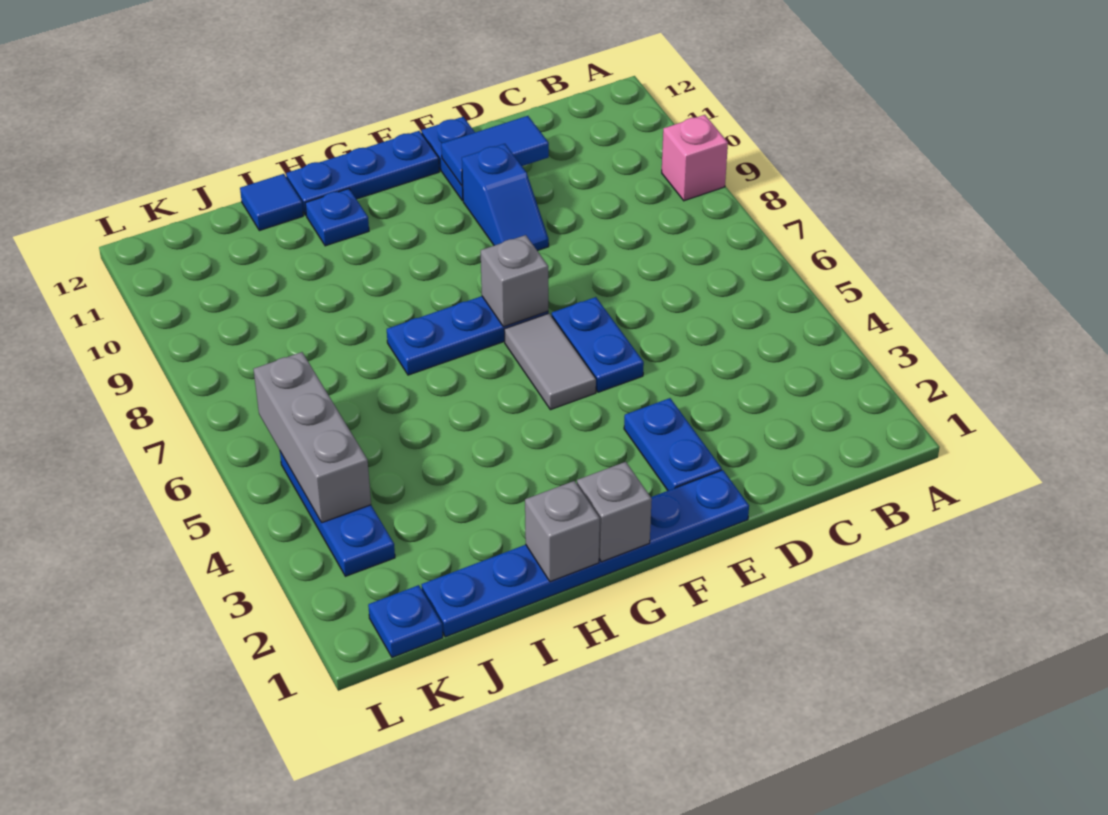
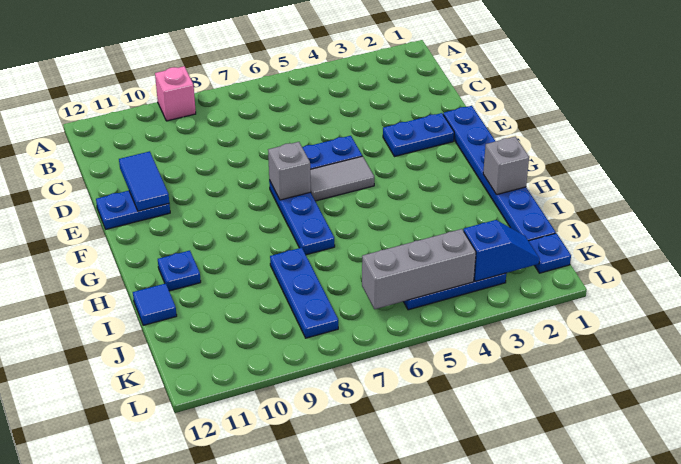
blue slope E9:E10 level 1 top 10 -> blue slope K2:K3 level 2 top 3
blue plate F12:H12 level 1 -> blue plate I8:K8 level 1
grey brick G1 level 2 -> none

